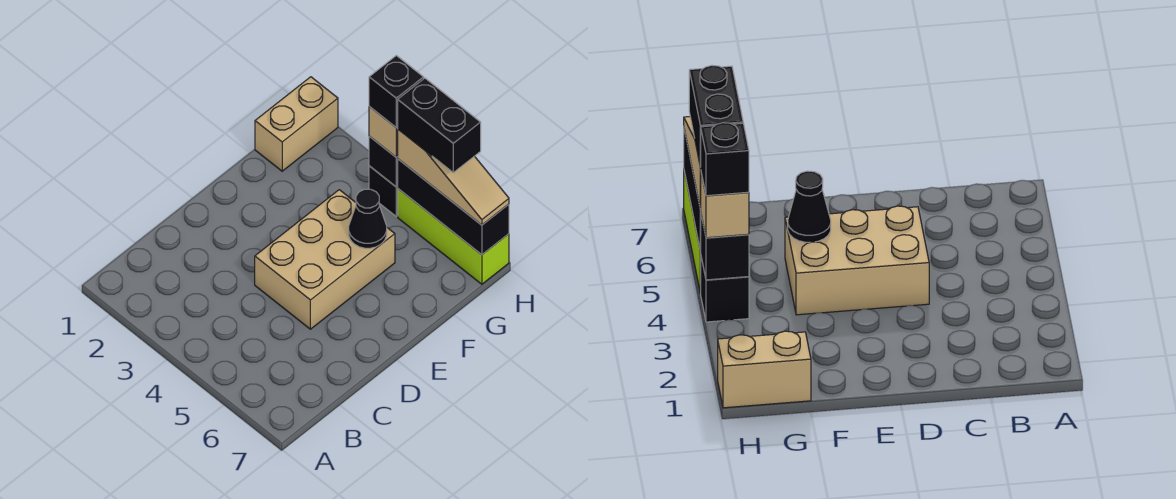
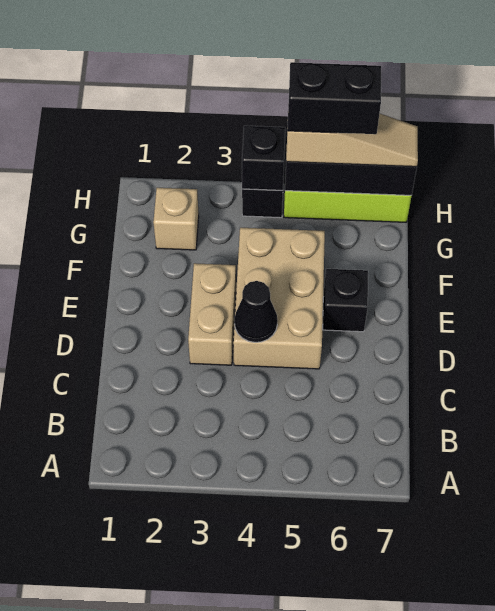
black cone F5 level 2 -> black cone D4 level 2
tan brick G1:H1 level 1 -> tan brick D3:E3 level 1
tan brick H4 level 3 -> tan brick G2 level 1
black brick H4 level 4 -> black brick E6 level 1

